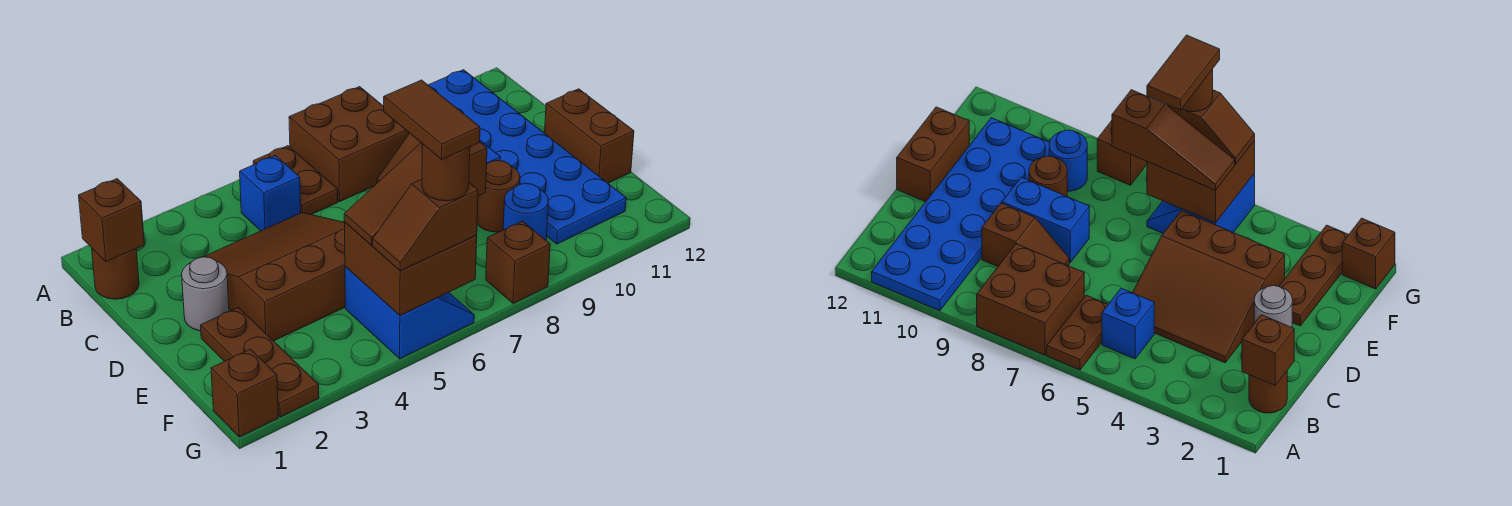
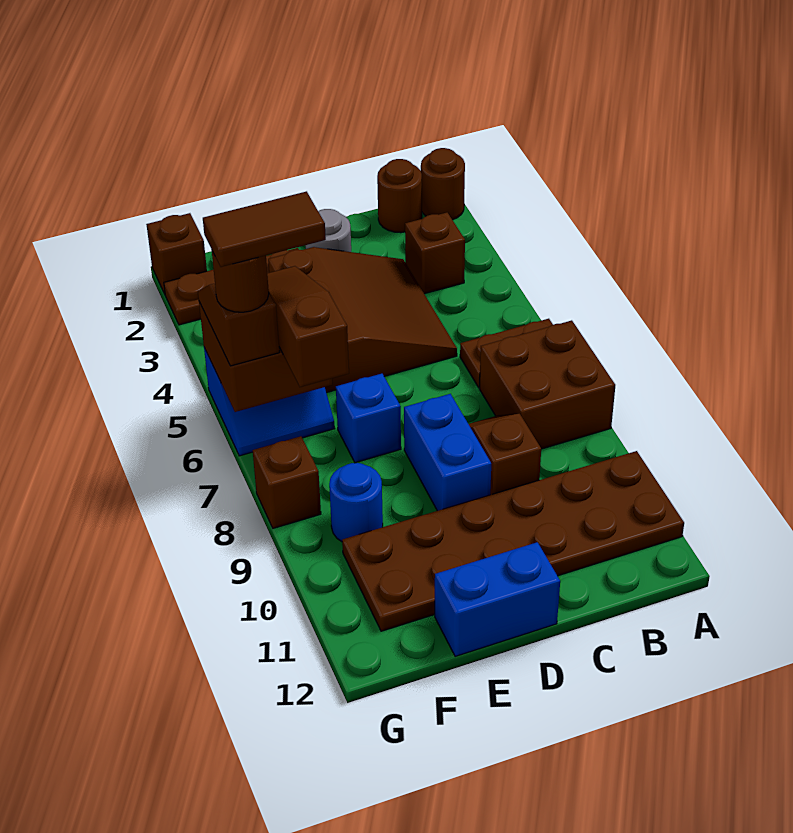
blue plate A10:F11 level 1 -> brown plate A10:F11 level 1
brown brick B1 level 2 -> brown brick B3 level 1
blue brick B5 level 1 -> blue brick E7 level 1
brown brick D12:E12 level 1 -> blue brick D12:E12 level 1
brown round brick E9 level 1 -> brown round brick A1 level 1

